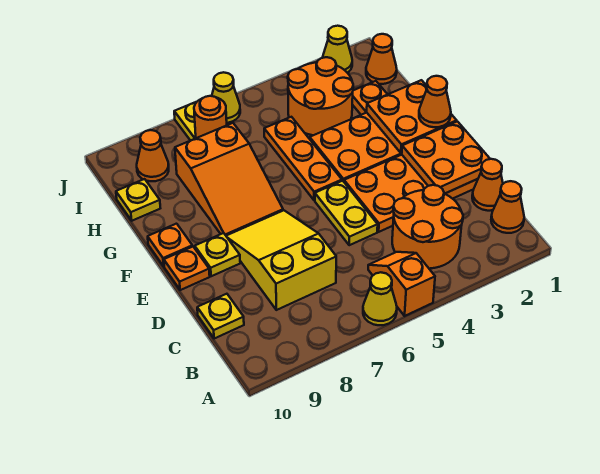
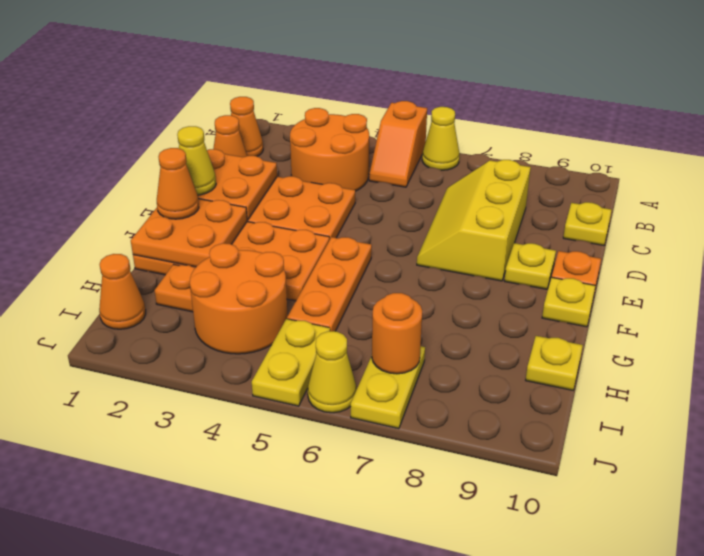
yellow slope C7:E8 level 1 top C -> yellow slope C7:E8 level 1 top 8
yellow plate D5:E5 level 1 -> yellow plate I5:J5 level 1
orange slope F7:H8 level 1 top H -> none
orange plate F10 level 1 -> yellow plate F10 level 1
orange cone I9 level 1 -> none
yellow cone J2 level 1 -> yellow cone E1 level 3

